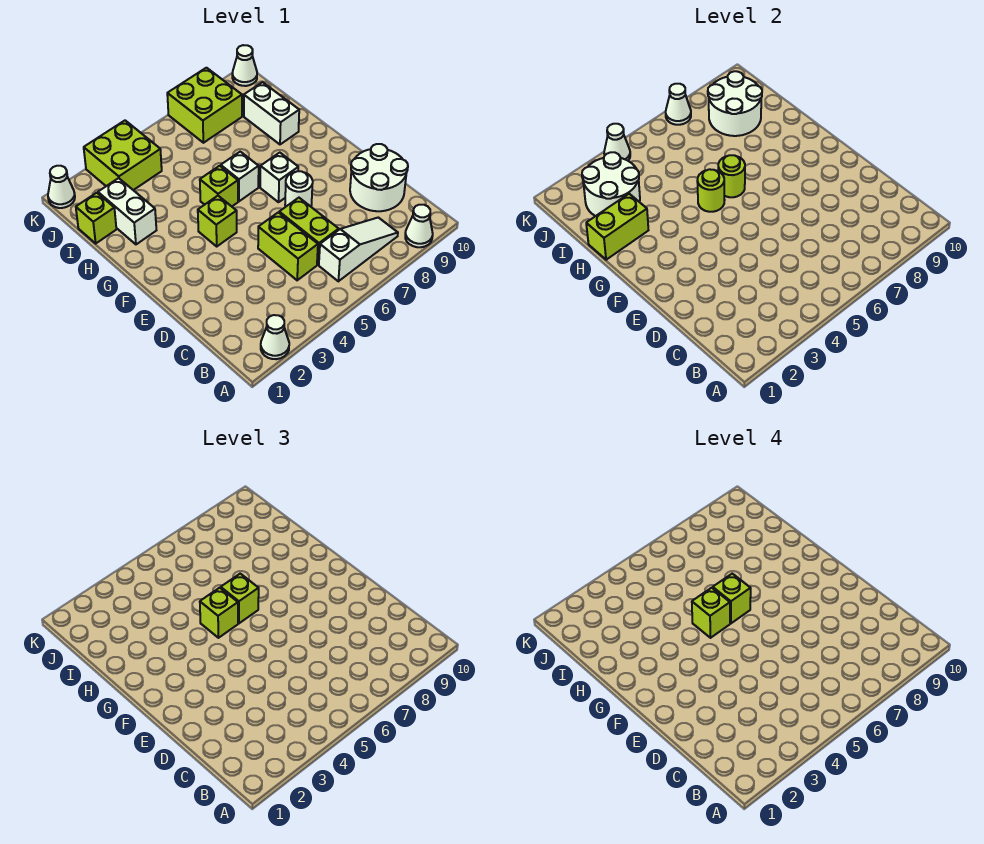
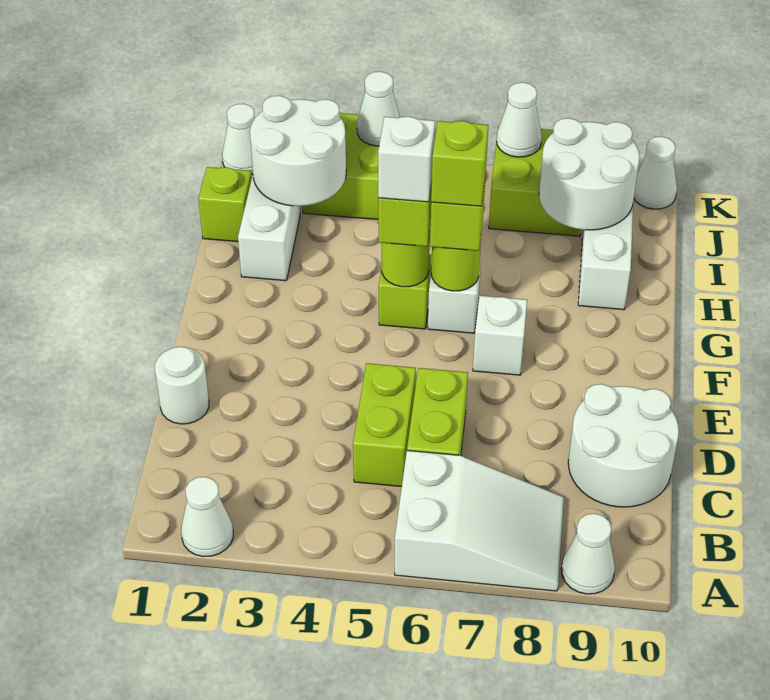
white slope B6:B8 level 1 top 6 -> white slope A6:B8 level 1 top 6
white round brick E7 level 1 -> white round brick D1 level 1
lime brick F4 level 1 -> none
lime brick G5 level 4 -> white brick G5 level 4
lime brick H1:H2 level 2 -> none

